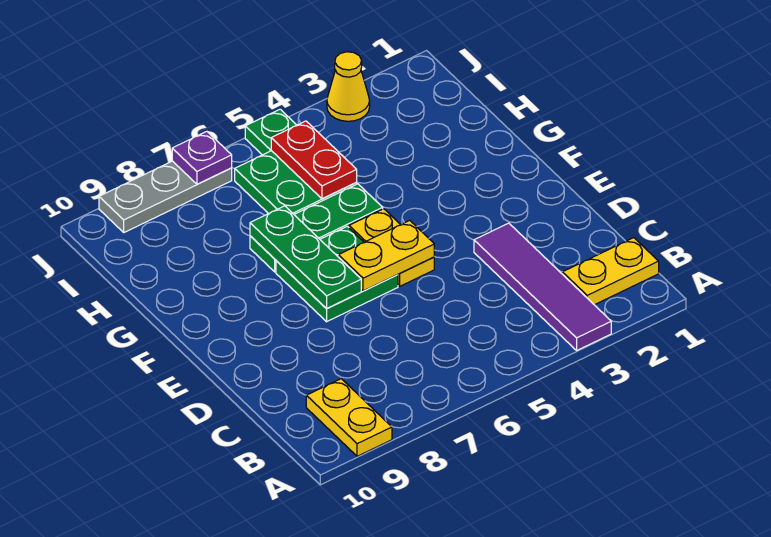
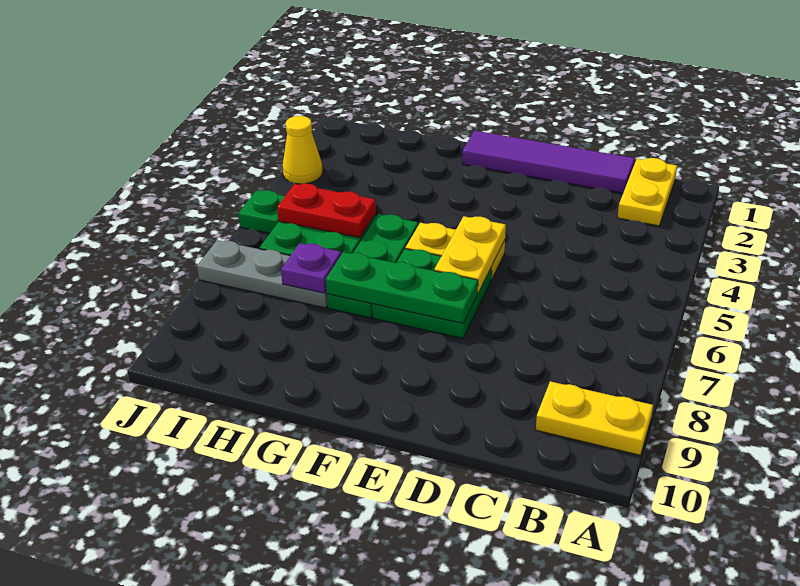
purple tile A3:D3 level 1 -> purple tile C1:F1 level 1
grey plate J7:J9 level 1 -> grey plate H7:J7 level 1
purple plate J7 level 2 -> purple plate H7 level 2

